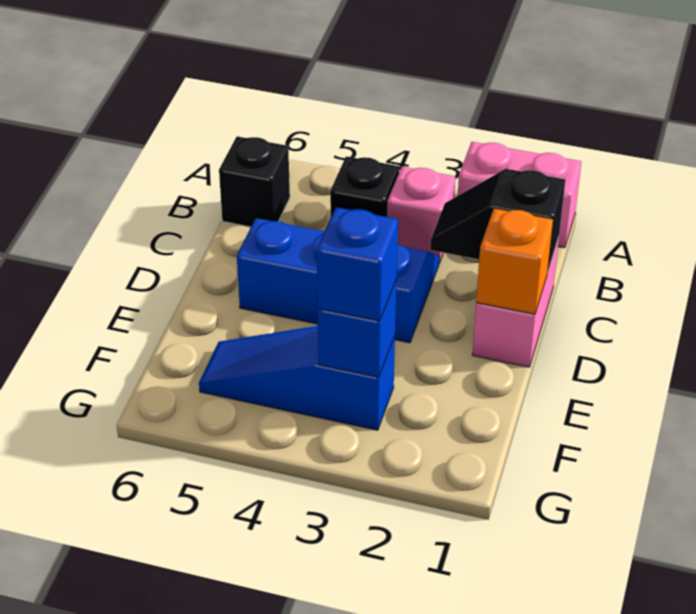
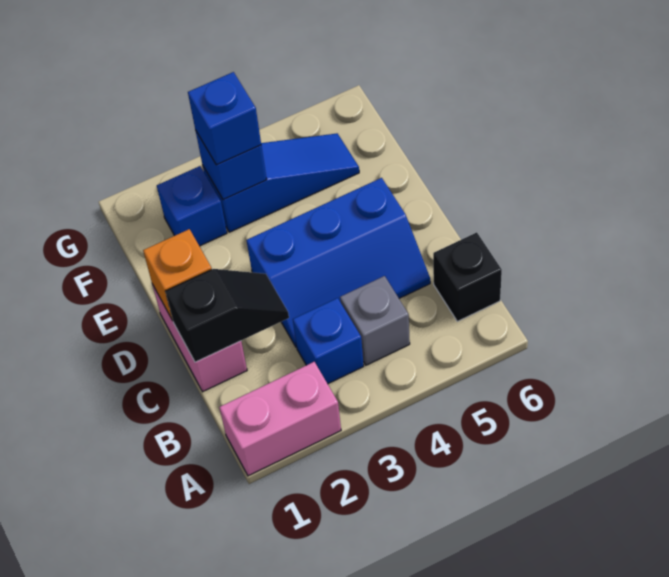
pink brick B3 level 1 -> blue brick B3 level 1
black brick B4 level 1 -> grey brick B4 level 1
none -> blue brick F2 level 1

